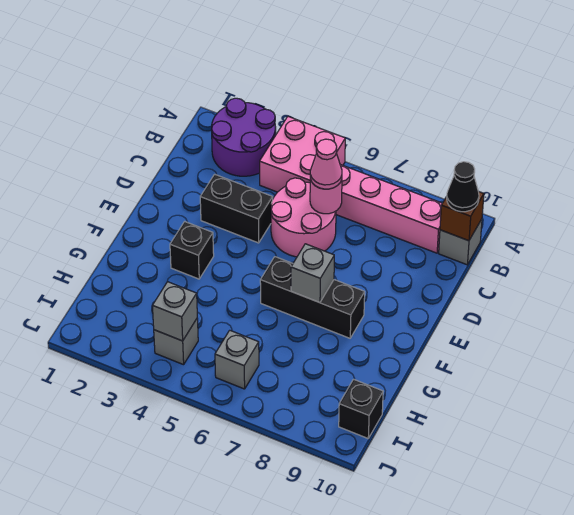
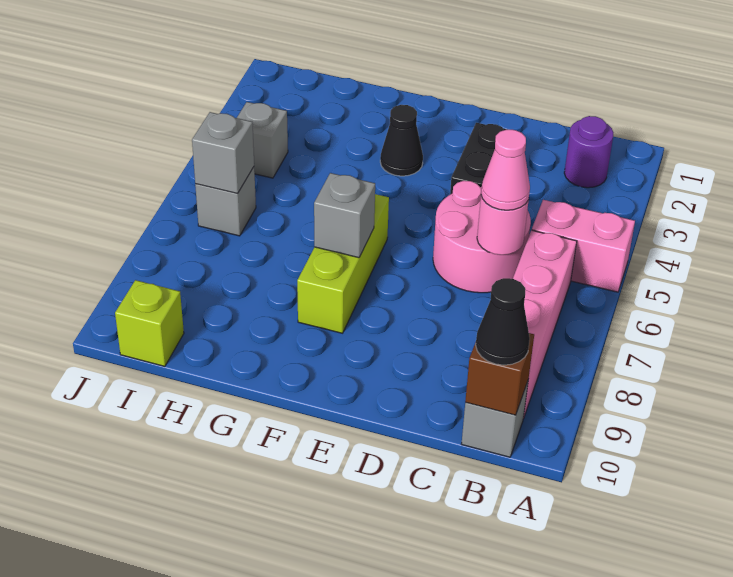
purple round brick A2:B3 level 1 -> purple round brick B2 level 1
pink brick A4:B5 level 1 -> pink brick A5:B5 level 1
black brick F3 level 1 -> black cone F3 level 1
black brick F6:F8 level 1 -> lime brick F6:F8 level 1
grey brick I4 level 2 -> grey brick I6 level 2
black brick I10 level 1 -> lime brick I10 level 1

